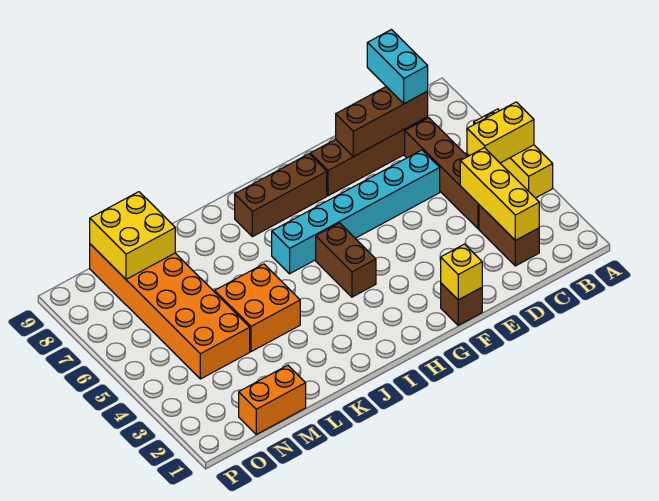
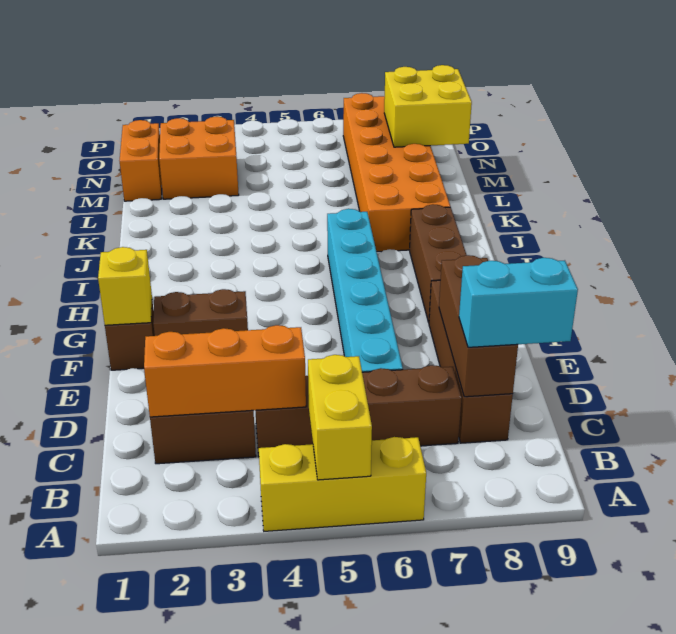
yellow brick C2:C4 level 2 -> orange brick C2:C4 level 2
brown brick H4:H5 level 1 -> brown brick F2:F3 level 1
orange brick K4:L5 level 1 -> orange brick M2:N3 level 1
orange brick M4:N9 level 1 -> orange brick J7:O8 level 1

